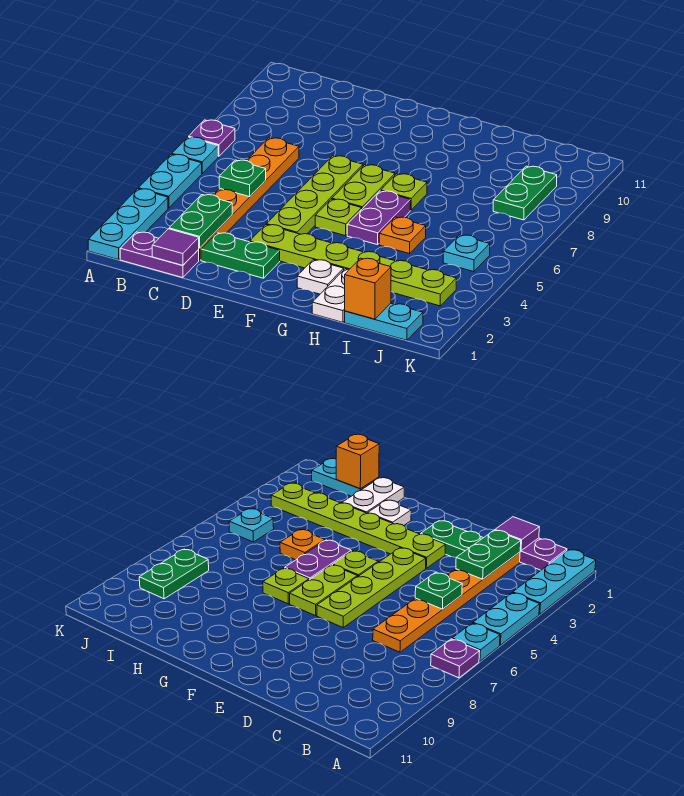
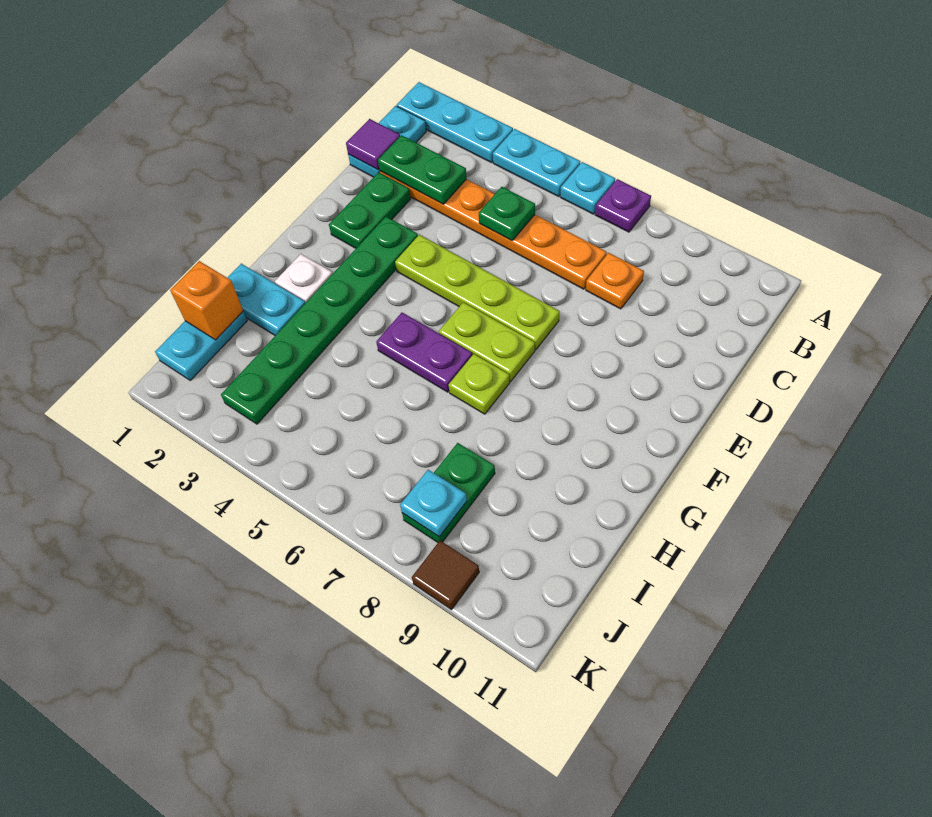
purple plate B1:C1 level 1 -> cyan plate B1:C1 level 1
lime plate E3:J3 level 1 -> green plate E3:J3 level 1
lime plate F5 level 1 -> none
white plate H1:H2 level 1 -> cyan plate H1:H2 level 1
orange plate H5 level 1 -> orange plate C8 level 1
cyan plate J5 level 1 -> cyan plate J8 level 2
green plate J8:J9 level 1 -> green plate I8:J8 level 1
none -> brown tile K9 level 1

